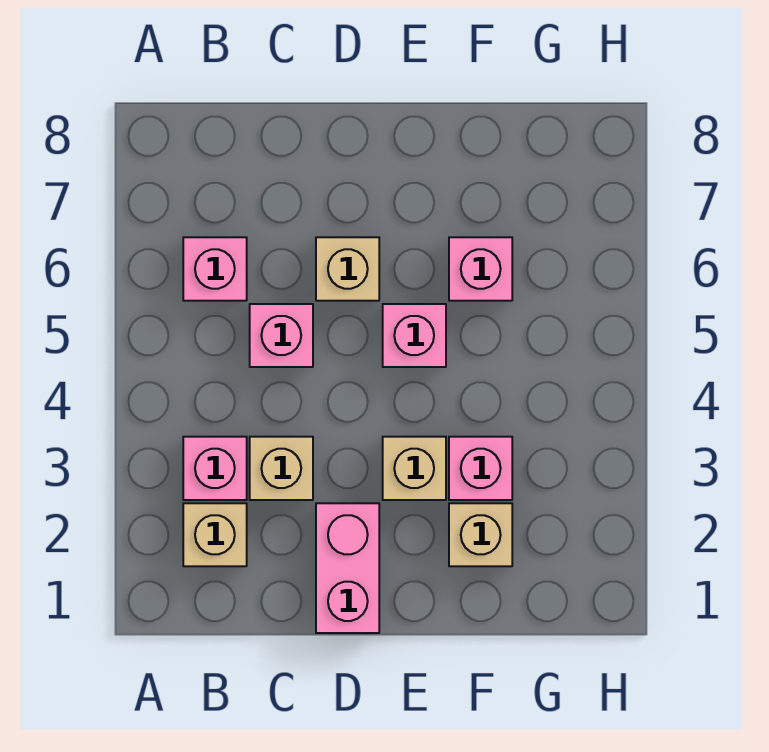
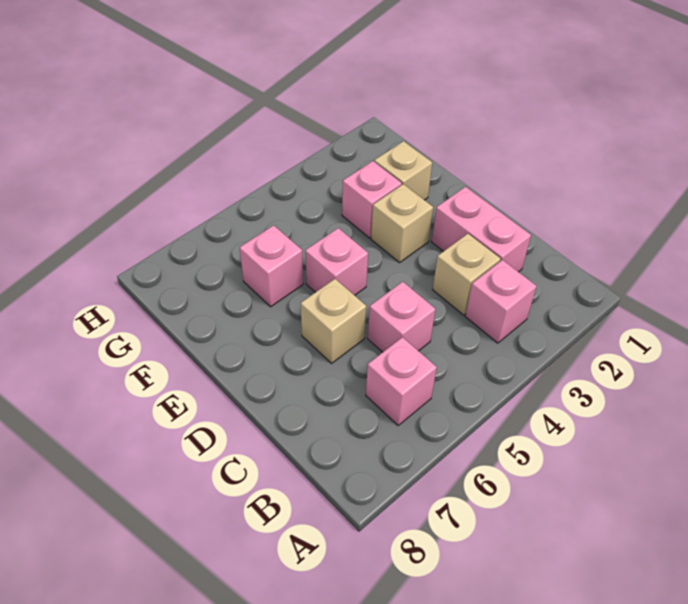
tan brick B2 level 1 -> none
pink brick D1:D2 level 1 -> pink brick C2:D2 level 1

